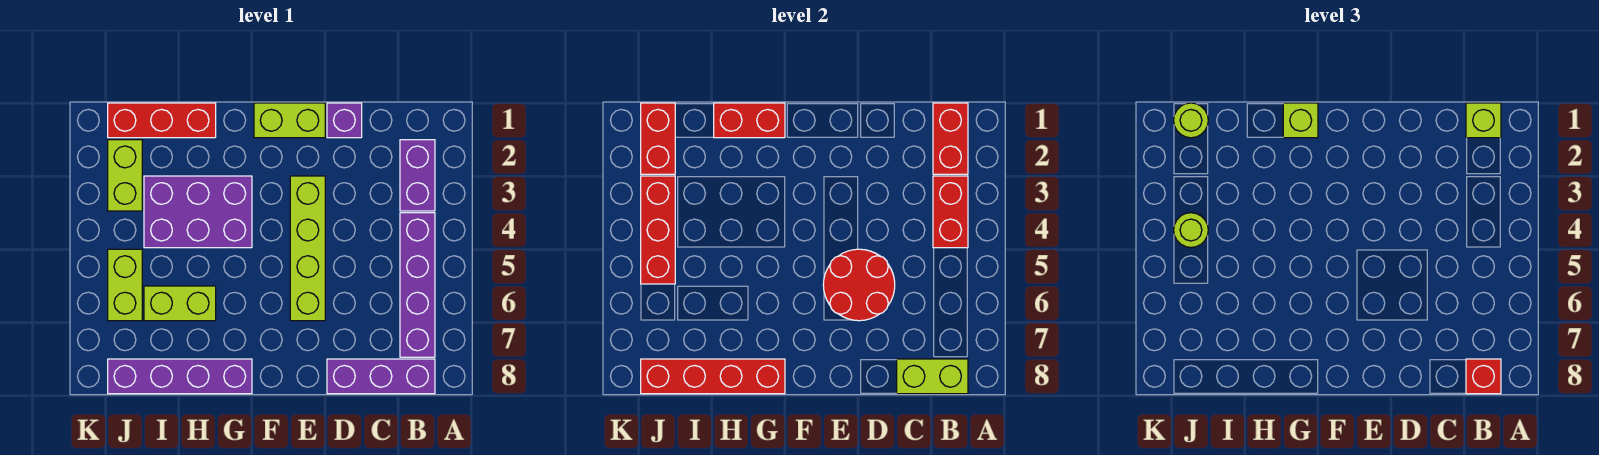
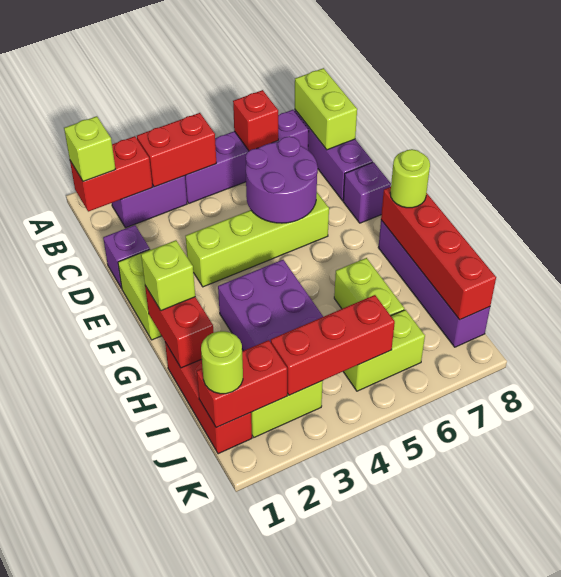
red brick B8 level 3 -> red brick B6 level 2
red round brick D5:E6 level 2 -> purple round brick D5:E6 level 2
none -> purple brick E8 level 1
lime round brick J4 level 3 -> lime round brick G8 level 3

